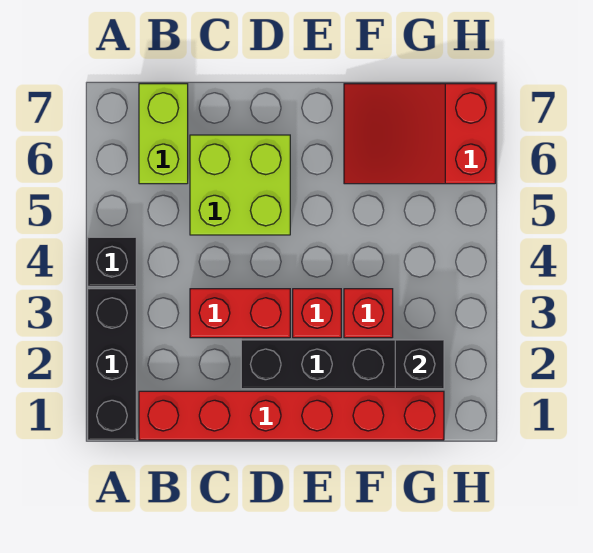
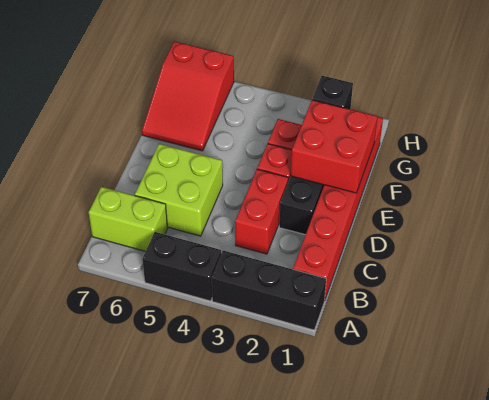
black brick A4 level 1 -> black brick A4:A5 level 1
none -> red brick E1:F2 level 2

